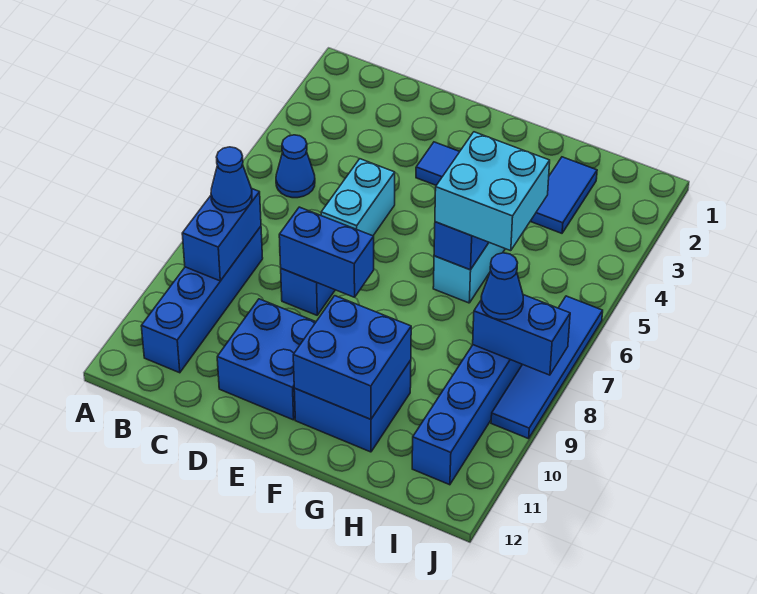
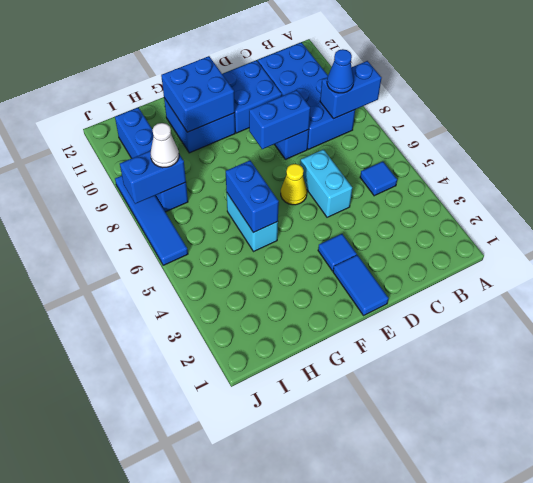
blue cone B5 level 1 -> blue tile B5 level 1
blue brick B8:B11 level 1 -> blue brick B8:C11 level 1
blue brick B8:B9 level 2 -> blue brick A8:B8 level 2
none -> yellow cone E6 level 1
cyan brick G5:H6 level 3 -> none
blue tile H2:H3 level 1 -> blue tile E1:E2 level 1
blue cone I8 level 3 -> white cone I8 level 3

